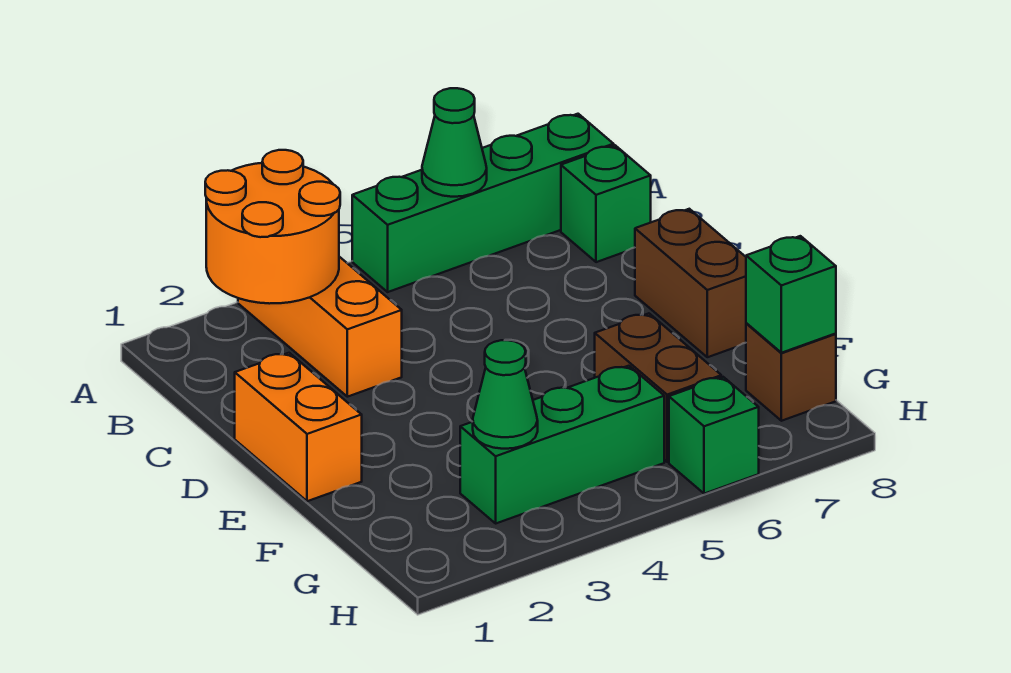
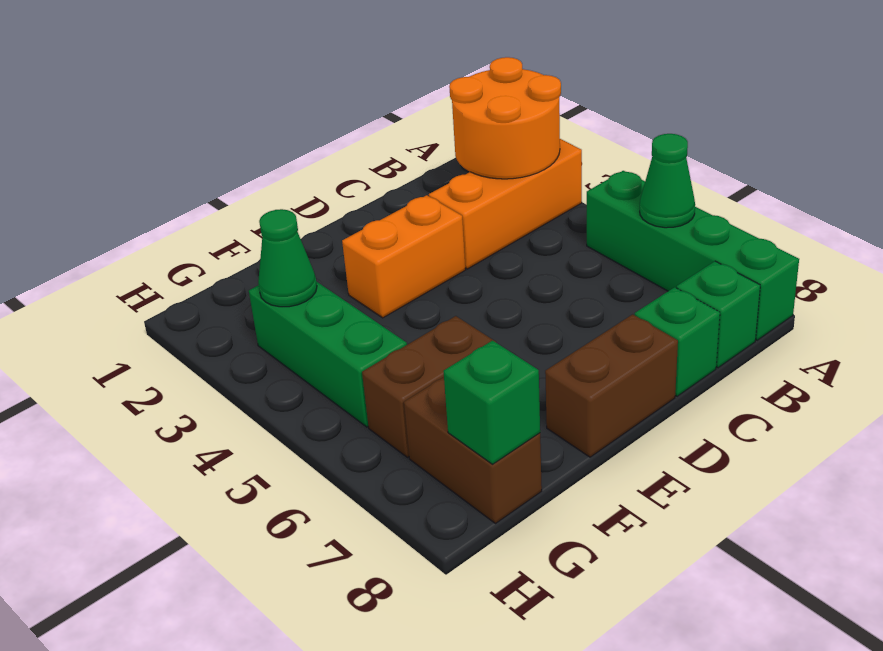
orange brick D1:E1 level 1 -> orange brick D3:E3 level 1
brown brick G8 level 1 -> brown brick G7:G8 level 1
green brick H6 level 1 -> green brick C8 level 1

